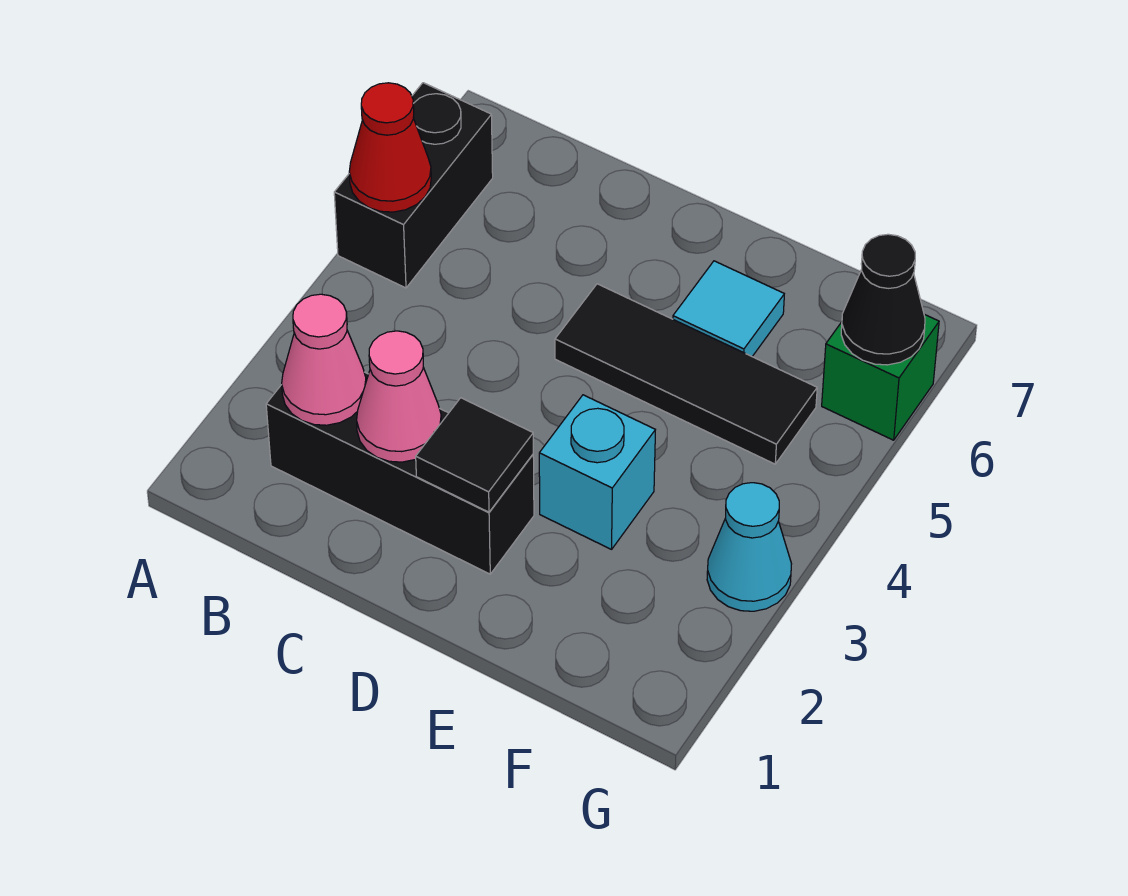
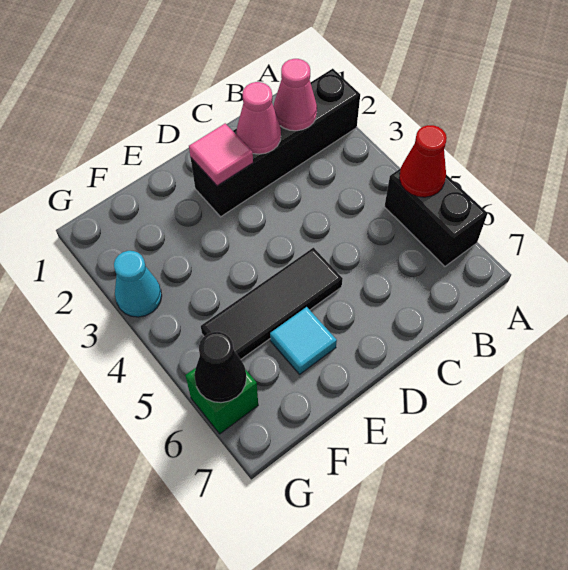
black brick B2:D2 level 1 -> black brick A2:D2 level 1
black tile D2 level 2 -> pink tile D2 level 2
cyan brick E3 level 1 -> none

